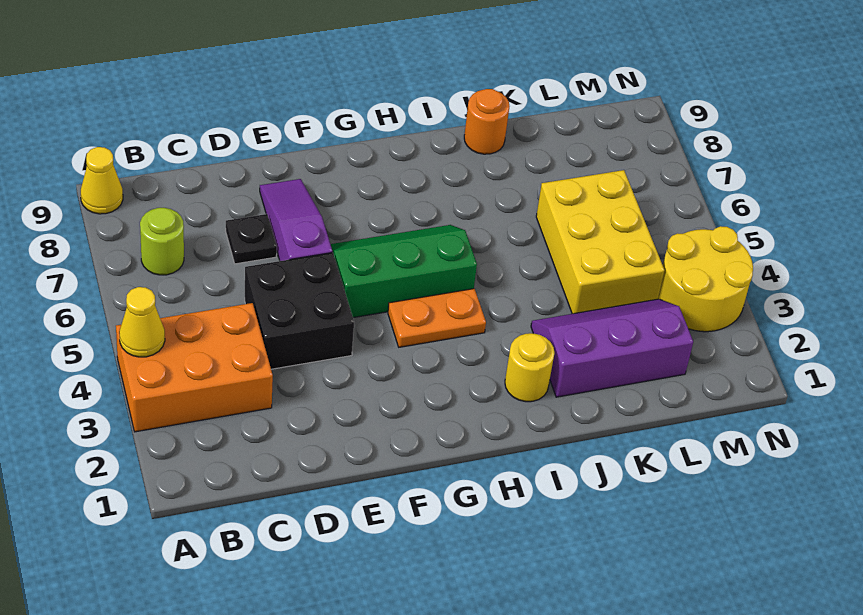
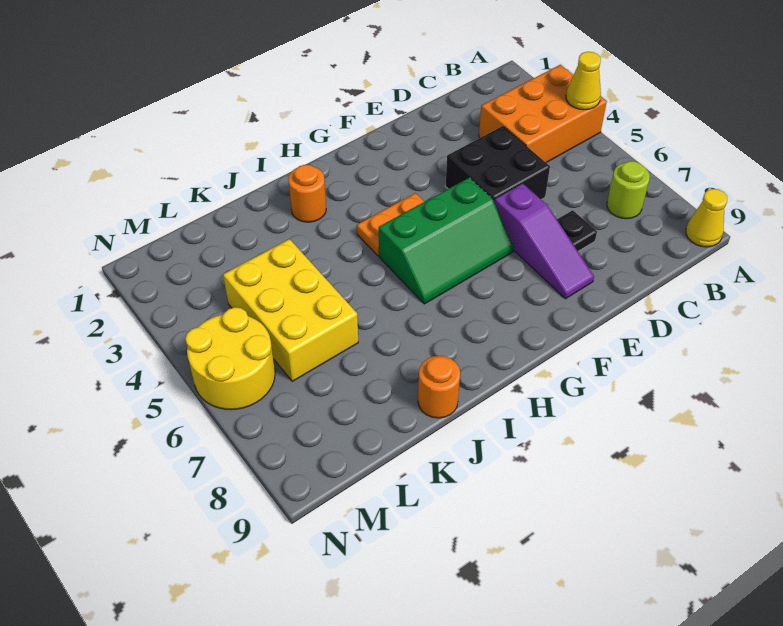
yellow round brick I2 level 1 -> orange round brick I2 level 1
purple slope J2:L3 level 1 top 2 -> none
yellow round brick M3:N4 level 1 -> yellow round brick M5:N6 level 1

